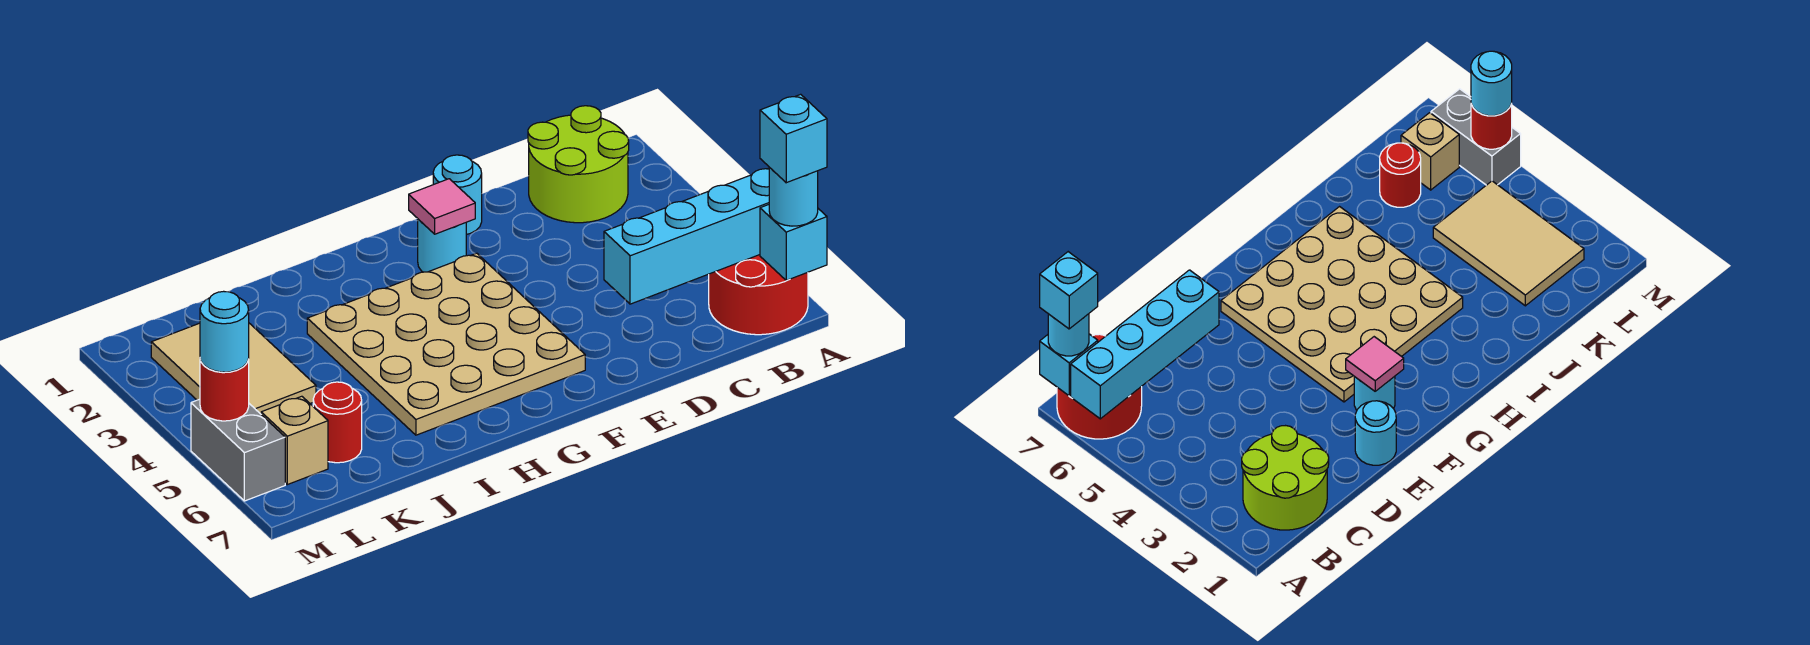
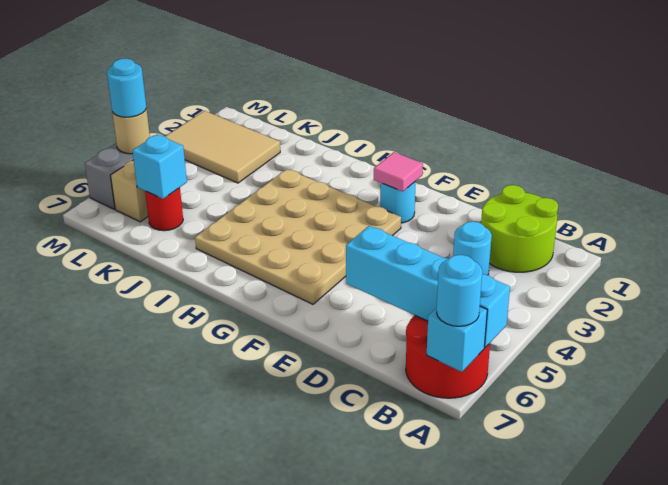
cyan brick A7 level 4 -> cyan brick K6 level 2
cyan round brick E1 level 1 -> cyan round brick C3 level 1
tan tile K2:L4 level 1 -> tan tile K2:M3 level 1
red round brick M5 level 2 -> tan round brick M5 level 2

